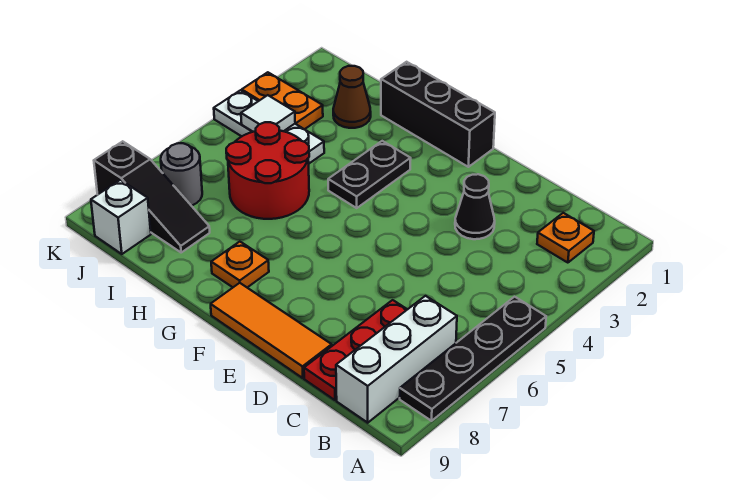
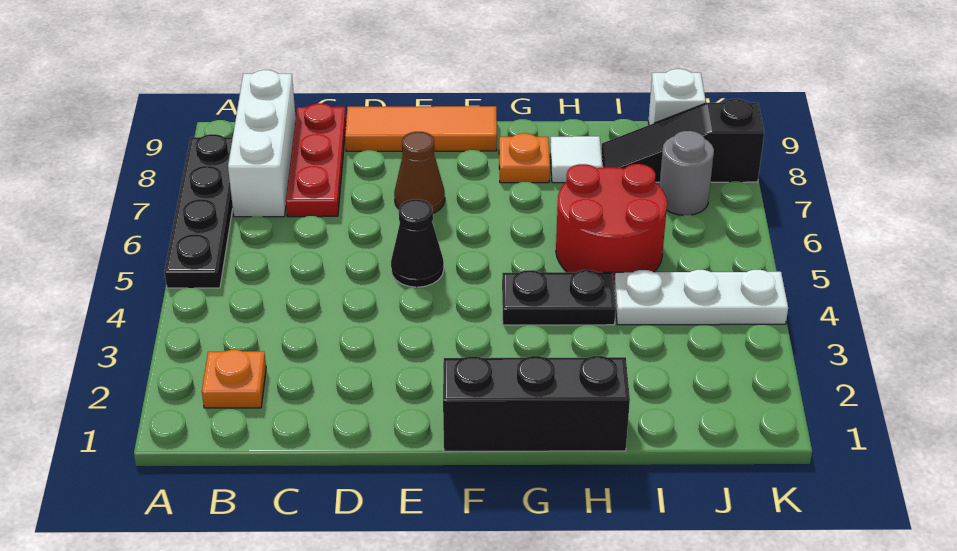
black cone D3 level 1 -> black cone E5 level 1
black plate G3:G4 level 1 -> black plate G4:H4 level 1
brown cone I2 level 1 -> brown cone E7 level 1
orange plate J3:K3 level 1 -> none
white tile J4 level 2 -> white tile H8 level 1

